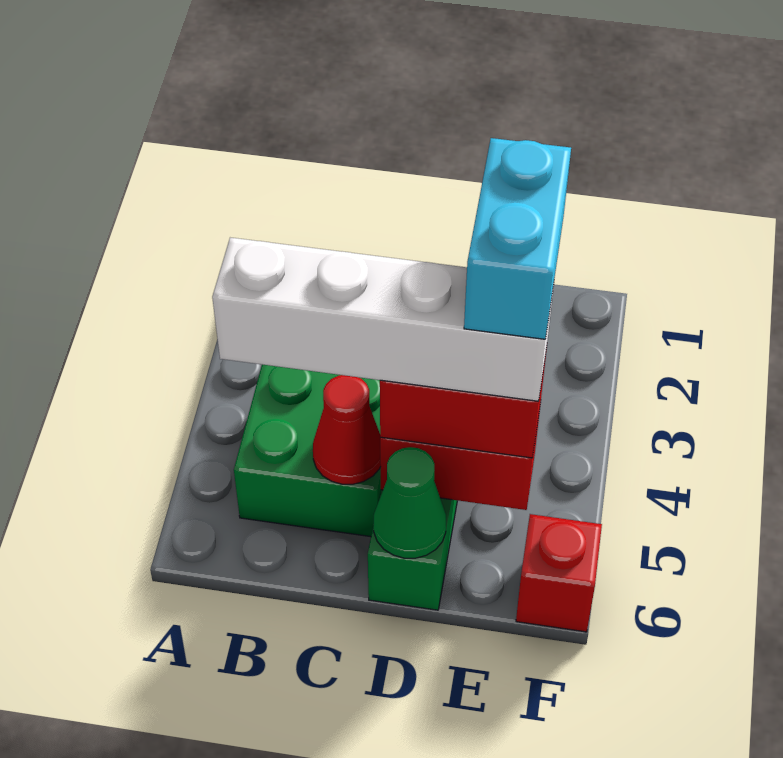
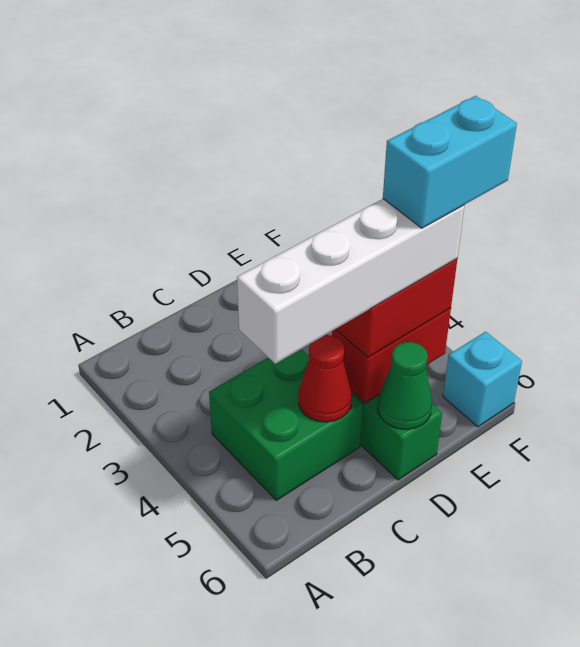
cyan brick E4:E5 level 5 -> cyan brick E5:F5 level 5
red brick F6 level 1 -> cyan brick F6 level 1

